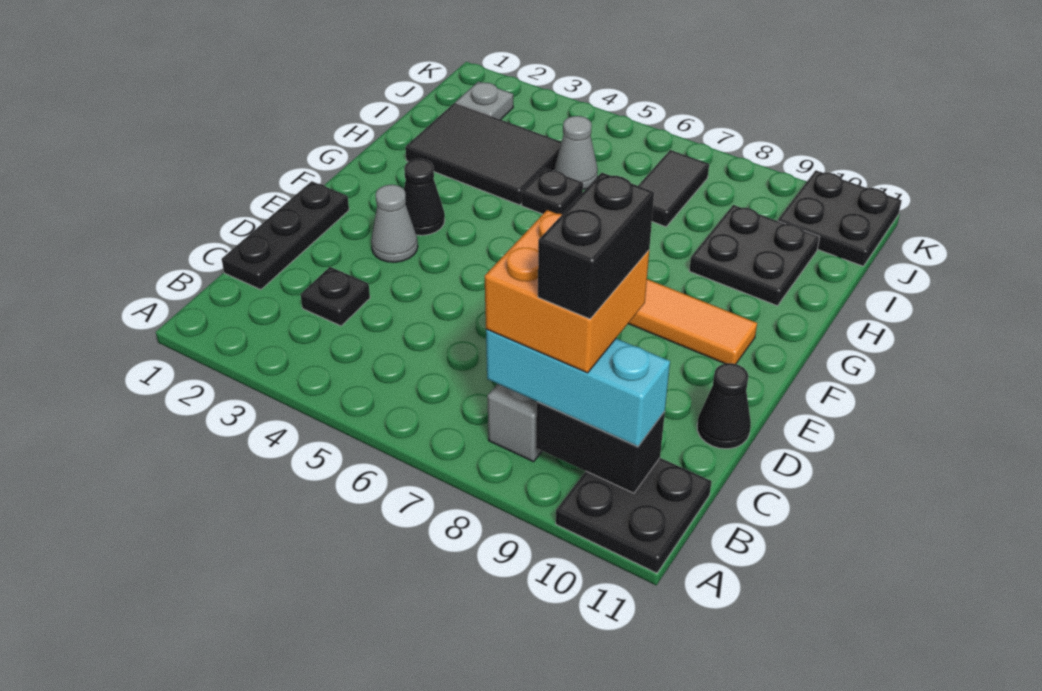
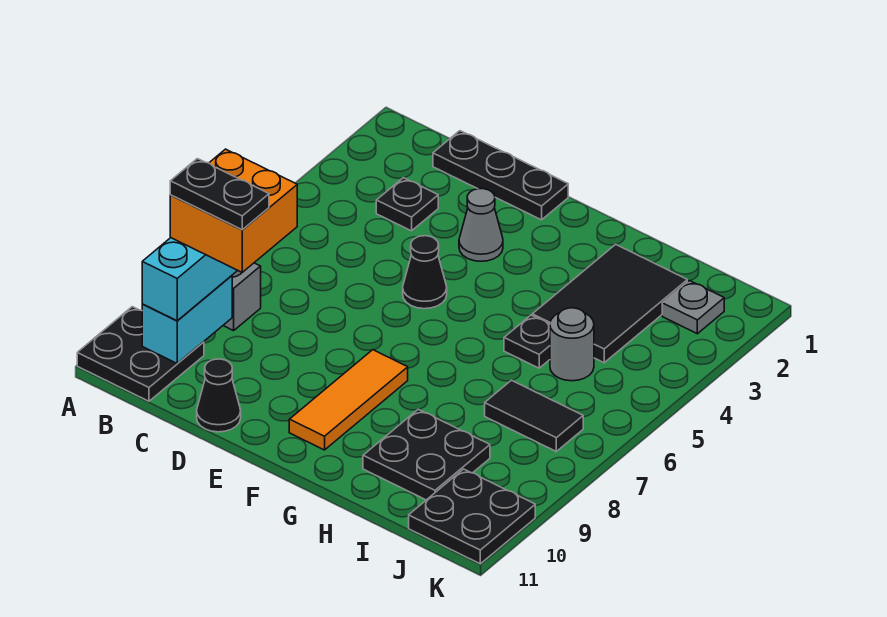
black brick B9:B10 level 2 -> cyan brick B9:B10 level 2
black brick B9:C9 level 5 -> black plate B9:C9 level 5
black cone F3 level 1 -> black cone E5 level 1
grey cone I5 level 1 -> grey round brick I5 level 1

